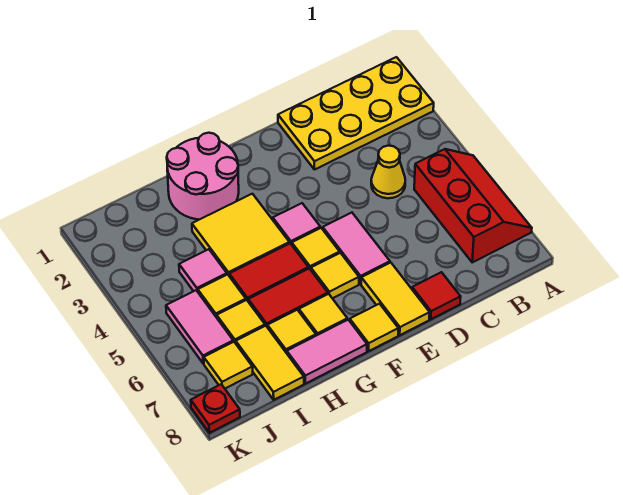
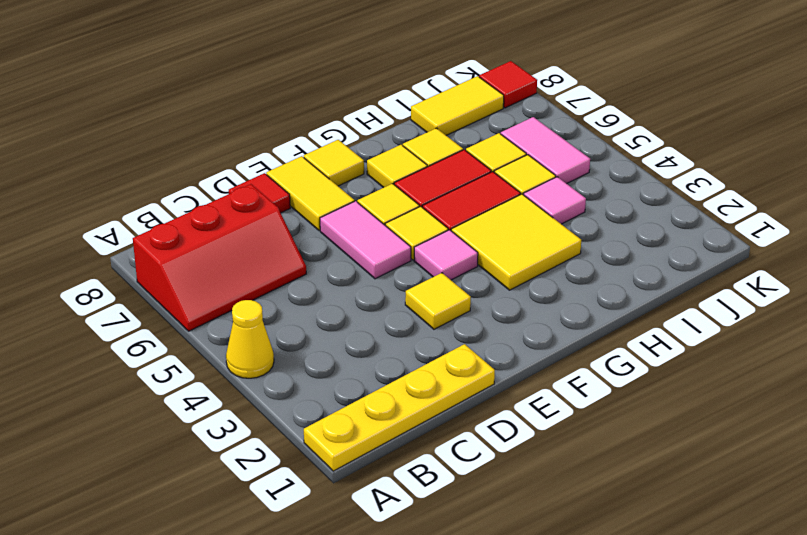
yellow plate A1:D2 level 1 -> yellow plate A1:D1 level 1
red slope A5:B7 level 1 top B -> red slope A6:C7 level 1 top 7
yellow cone C4 level 1 -> yellow cone A4 level 1
pink round brick G1:H2 level 1 -> none
pink tile G8:H8 level 1 -> none
yellow tile I7:I8 level 1 -> yellow tile I8:J8 level 1
yellow tile J7 level 1 -> yellow tile E3 level 1
red plate K8 level 1 -> red tile K8 level 1

